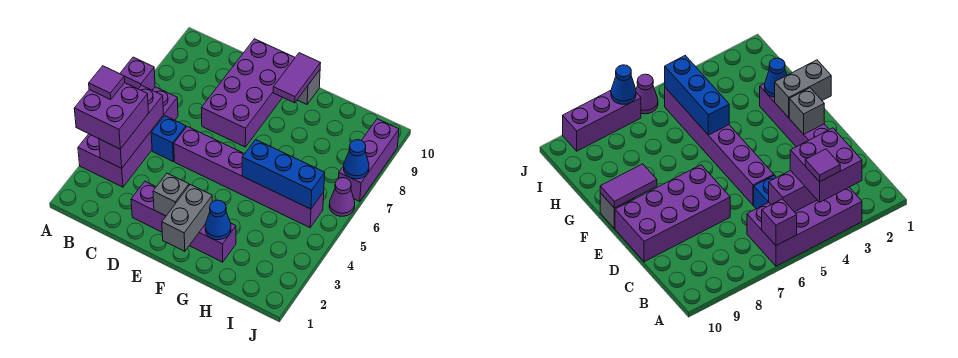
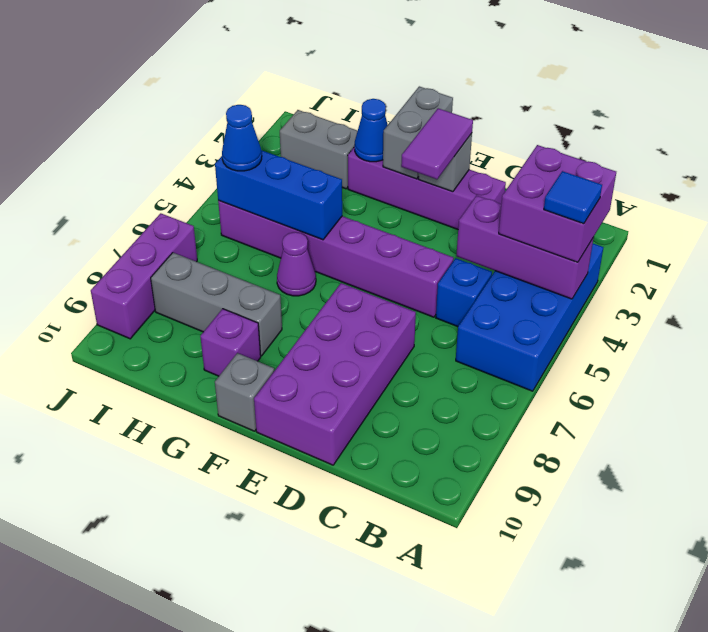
purple brick A3:B6 level 1 -> blue brick A3:B6 level 1
purple tile A4 level 4 -> blue tile A4 level 4
purple brick A6 level 2 -> purple brick G9 level 1
purple brick B3:B5 level 2 -> purple brick A4:C4 level 2
purple tile F9:F10 level 2 -> purple tile E2:E3 level 3
none -> grey brick G8:I8 level 1
none -> grey brick H2:I2 level 1
purple cone J6 level 1 -> purple cone G6 level 1
blue cone J7 level 2 -> blue cone I5 level 3

